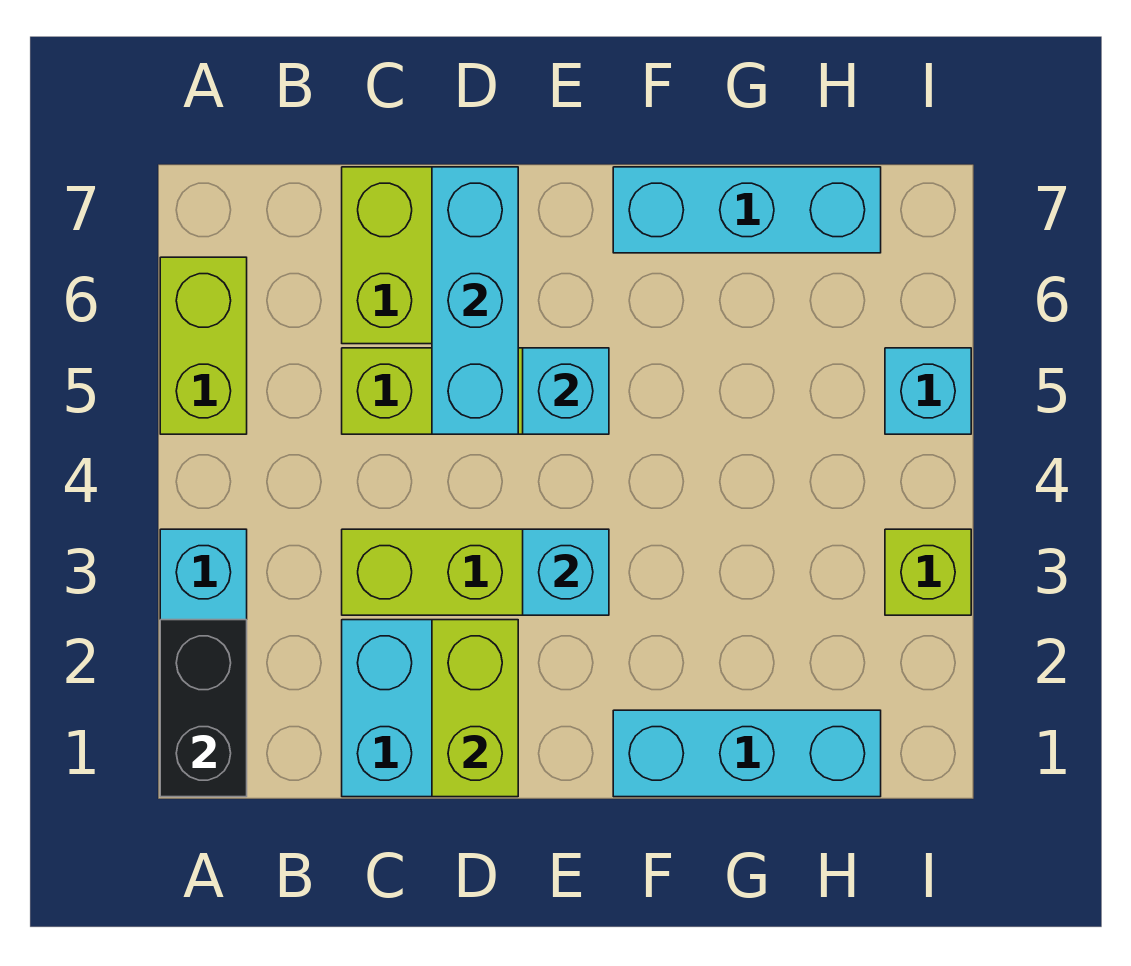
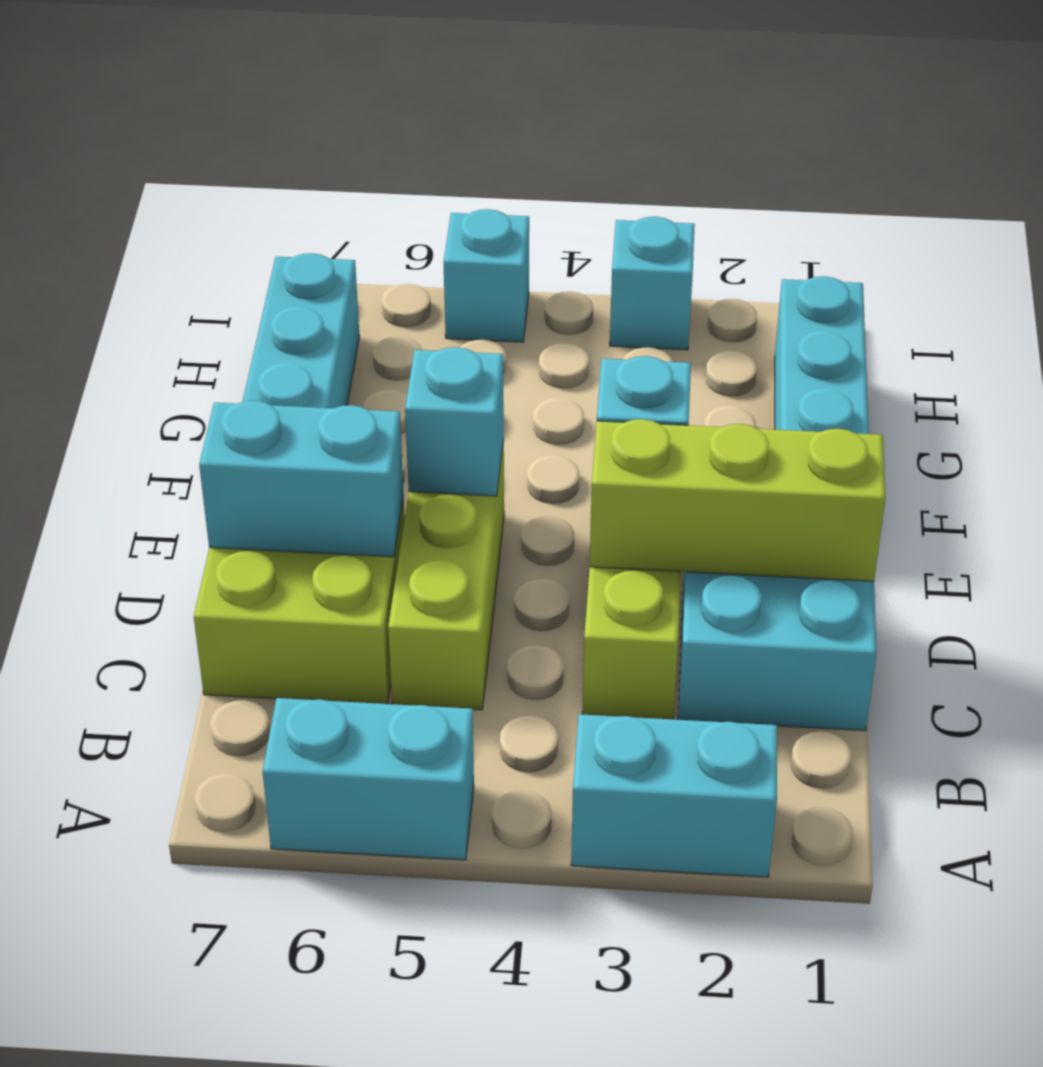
black brick A1:A2 level 2 -> none
lime brick A5:A6 level 1 -> cyan brick A5:A6 level 1
lime brick D1:D2 level 2 -> lime brick D1:D3 level 2
cyan brick D5:D7 level 2 -> cyan brick D6:D7 level 2
lime brick I3 level 1 -> cyan brick I3 level 1

